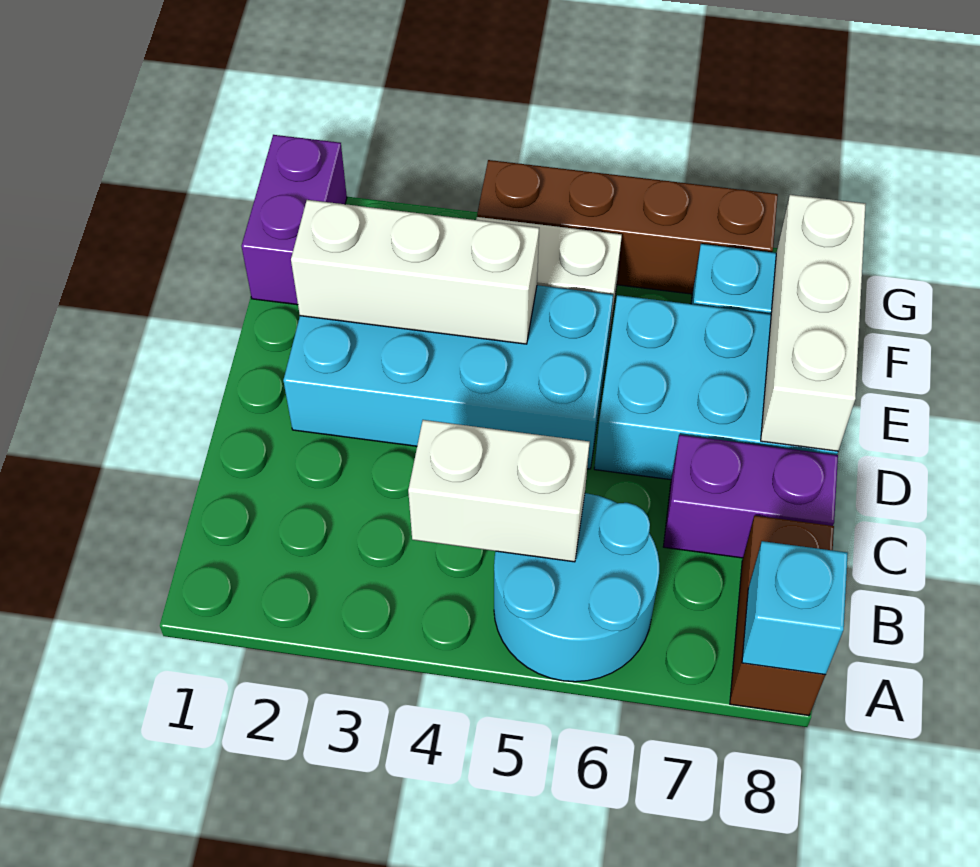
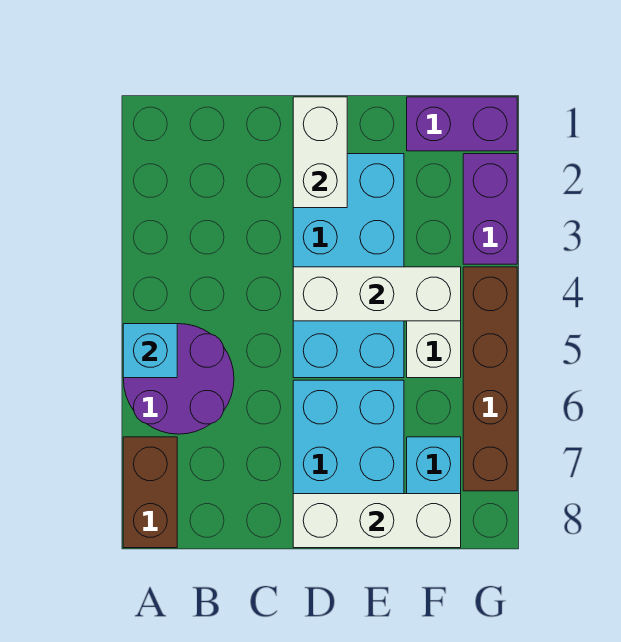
cyan round brick A5:B6 level 1 -> purple round brick A5:B6 level 1
brown brick A8:B8 level 1 -> brown brick A7:A8 level 1
cyan brick A8 level 2 -> cyan brick A5 level 2
white brick B4:B5 level 2 -> white brick D1:D2 level 2
purple brick C7:C8 level 1 -> purple brick G2:G3 level 1
white brick E2:E4 level 2 -> white brick D4:F4 level 2

